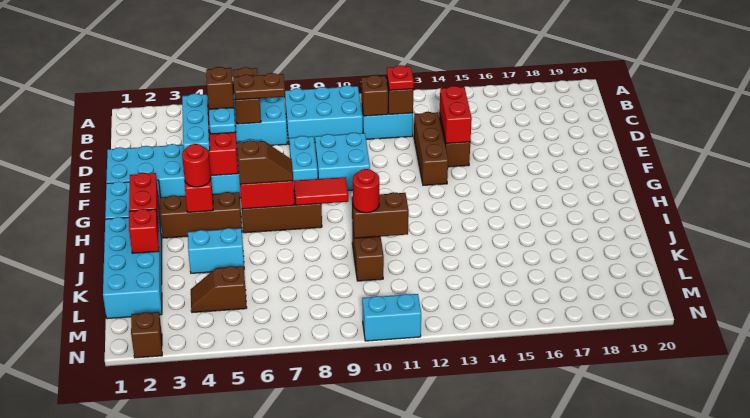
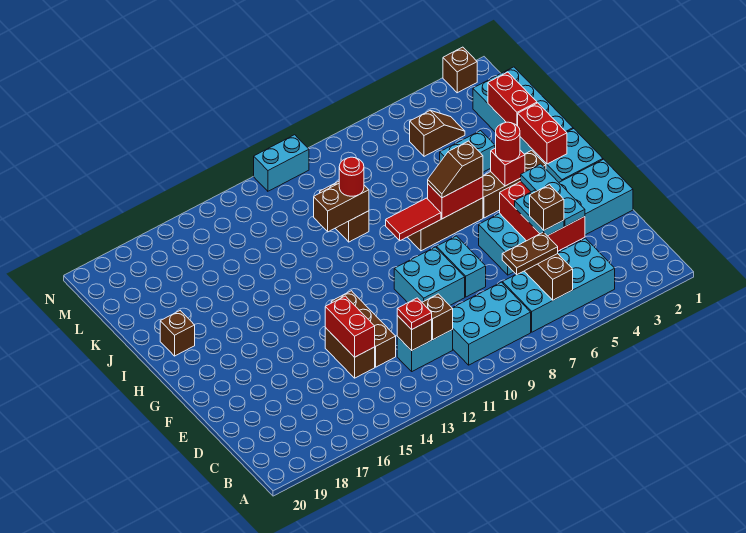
none -> brown brick I19 level 1
red brick J2 level 2 -> red brick J2:K2 level 2

